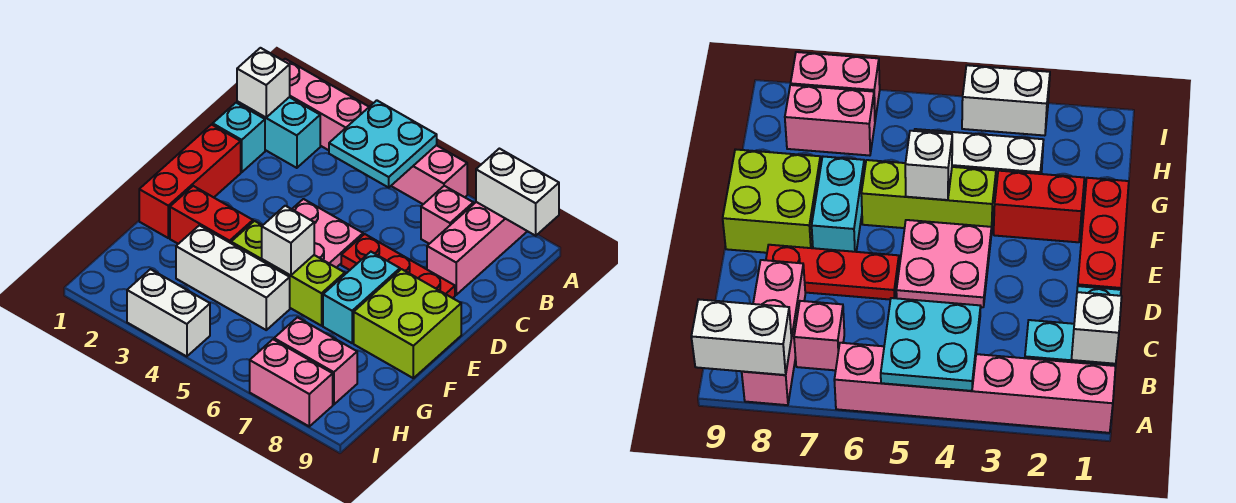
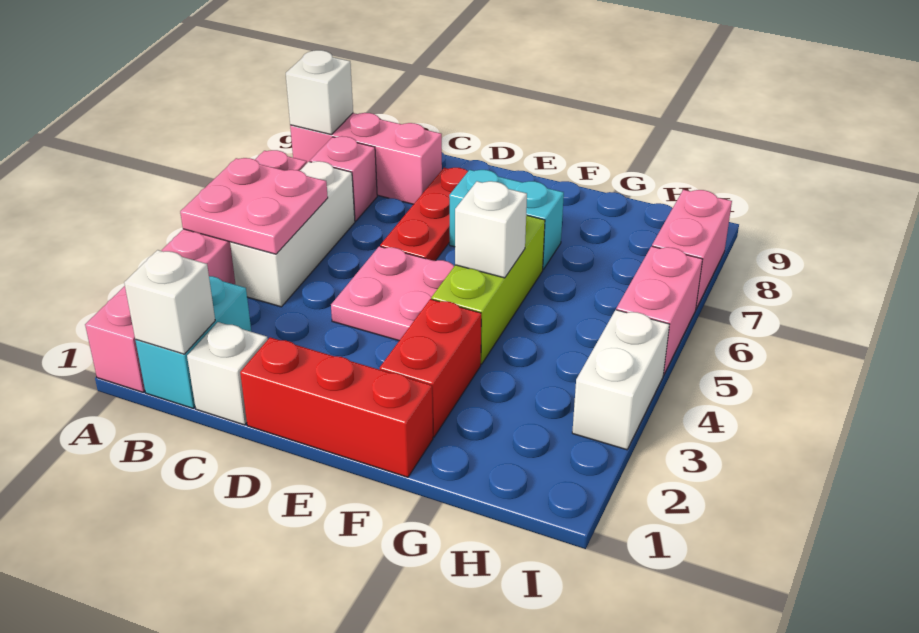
cyan plate A4:B5 level 2 -> pink plate A4:B5 level 2
white brick A8:A9 level 2 -> white brick A8 level 2
cyan brick C1 level 1 -> white brick C1 level 1
lime brick E8:F9 level 1 -> none
white brick G3:G5 level 1 -> white brick B4:B6 level 1
pink brick H7:H8 level 1 -> pink brick I5:I6 level 1

